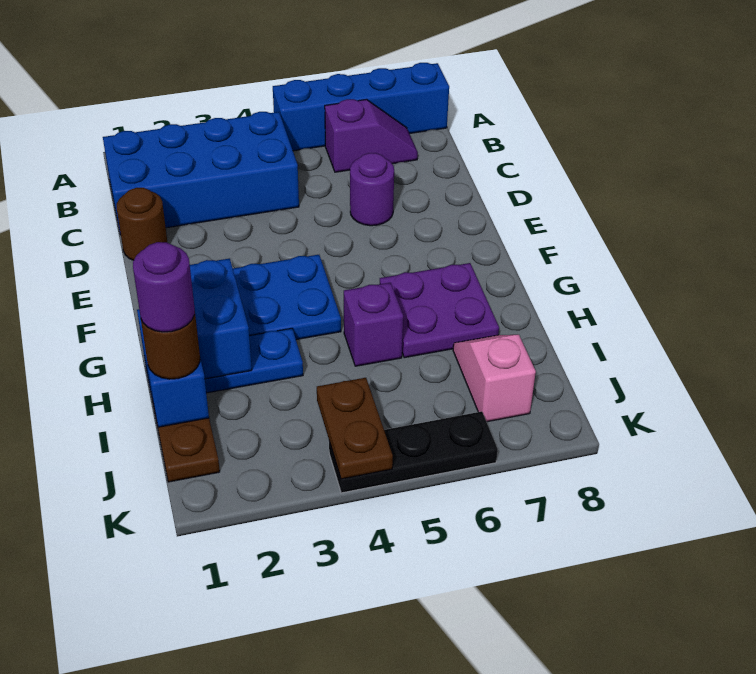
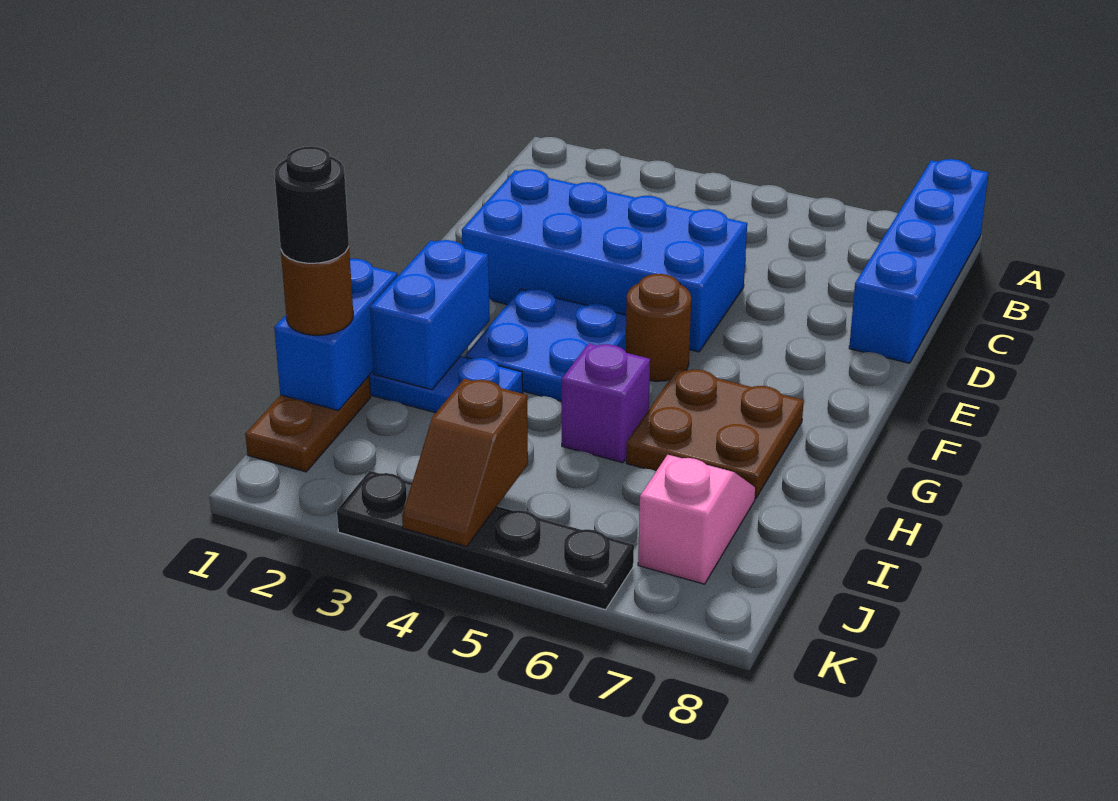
blue brick A5:A8 level 1 -> blue brick A8:D8 level 1
blue brick B1:C4 level 1 -> blue brick D2:E5 level 1
purple slope B6:B7 level 1 top 6 -> none
brown round brick D1 level 1 -> brown round brick F5 level 1
purple round brick D6 level 1 -> none
purple plate G6:H7 level 1 -> brown plate G6:H7 level 1
purple round brick I1 level 4 -> black round brick I1 level 4
brown plate J4:K4 level 2 -> brown slope J4:K4 level 2 top J
black plate K4:K6 level 1 -> black plate K3:K6 level 1

